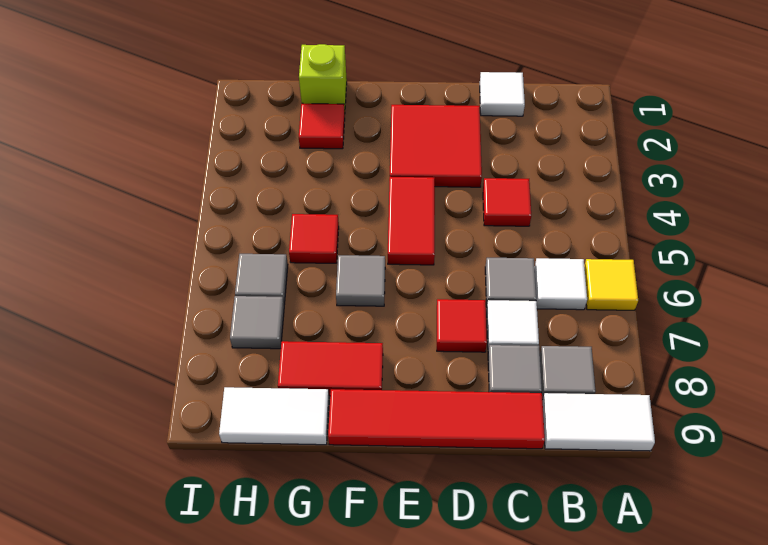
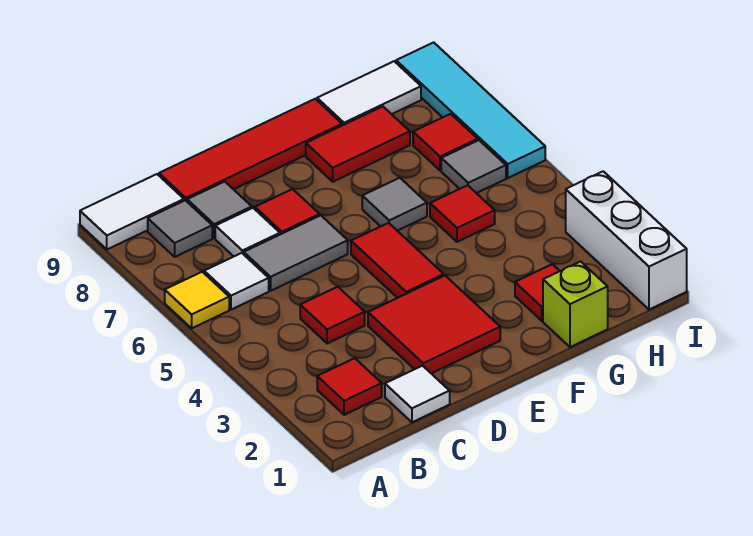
none -> red tile B2 level 1
grey tile C6 level 1 -> grey tile C6:D6 level 1
grey tile H7 level 1 -> red tile H7 level 1
none -> white brick I1:I3 level 1
none -> cyan tile I6:I9 level 1

